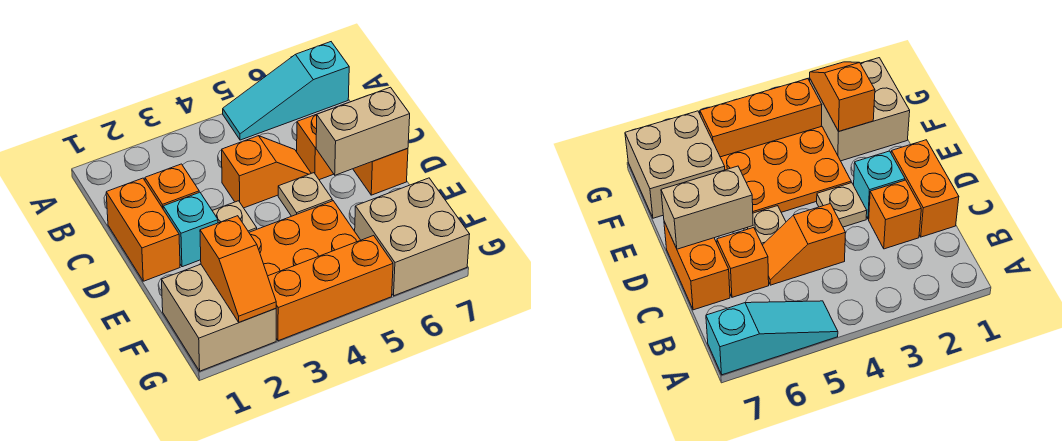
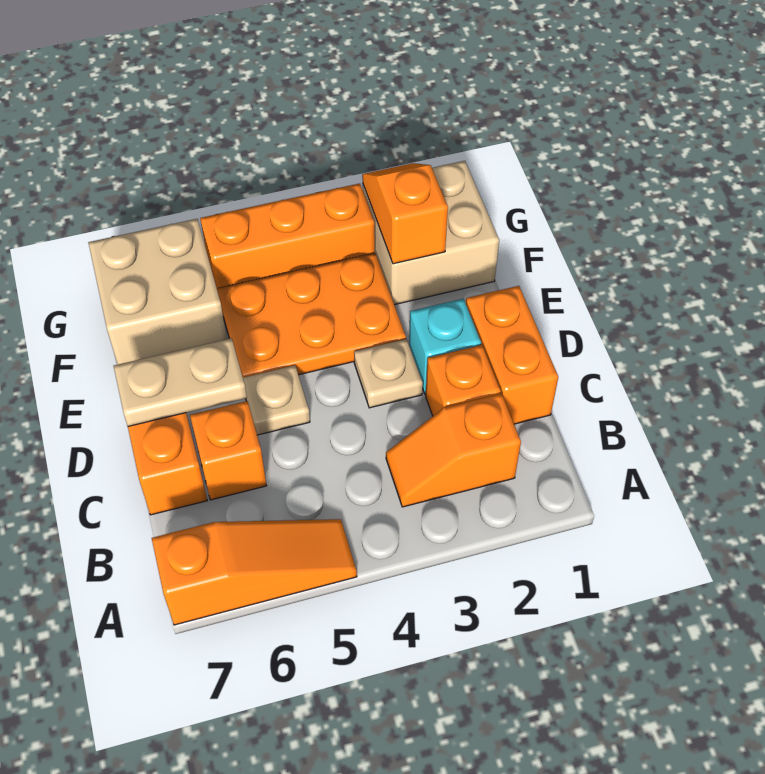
cyan slope A5:A7 level 1 top 7 -> orange slope A5:A7 level 1 top 7
orange slope C4:C5 level 1 top 4 -> orange slope B2:B3 level 1 top 2
tan brick D6:D7 level 2 -> tan plate D6:D7 level 2

